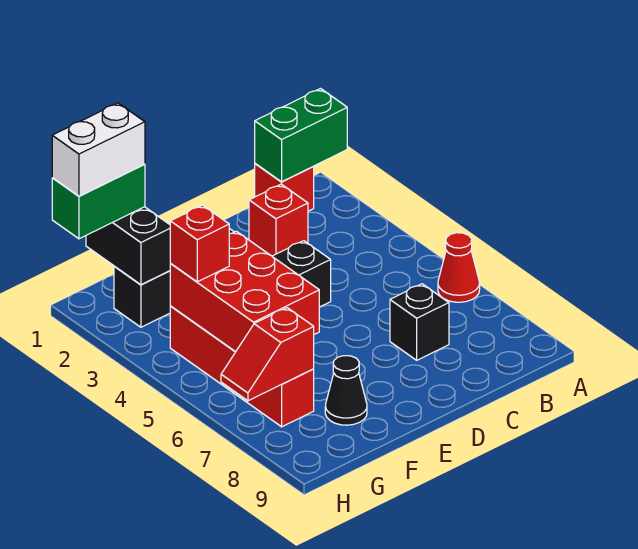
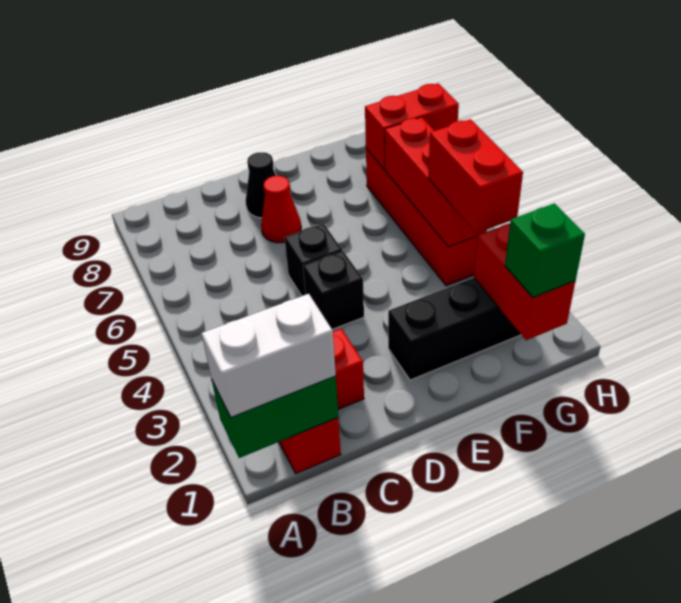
red cone A6 level 1 -> red cone D7 level 1
black brick C7 level 1 -> black brick D5 level 1
red brick F4:G6 level 2 -> red brick G4:G6 level 2
black cone F8 level 1 -> black cone D8 level 1
black brick G1:G2 level 2 -> red brick G1:G2 level 2
green brick G1:H1 level 3 -> green brick G1 level 3
white brick G1:H1 level 4 -> white brick A1:B1 level 3
red brick G4 level 3 -> red brick G3:G4 level 3
red slope G7:H7 level 2 top G -> red brick G7:H7 level 2

